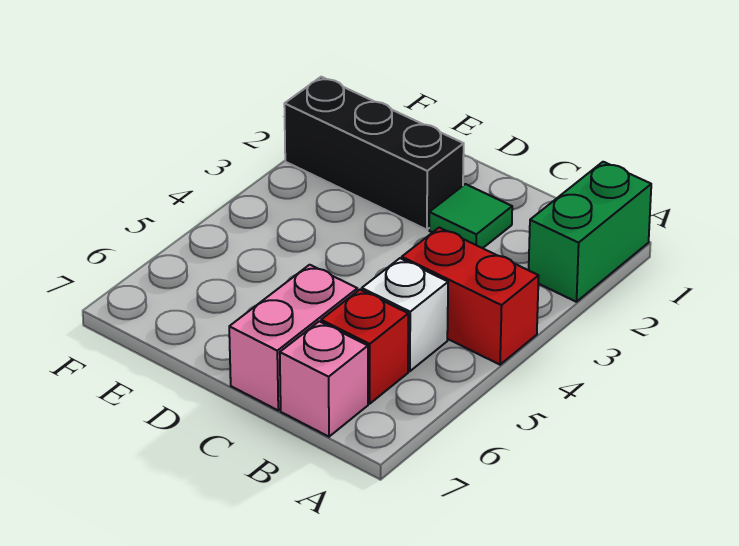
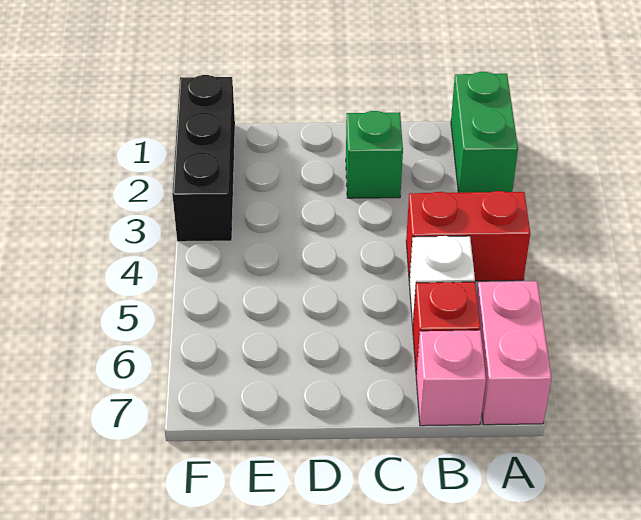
green tile C2 level 1 -> green brick C2 level 1
pink brick C6:C7 level 1 -> pink brick A6:A7 level 1
black brick D2:F2 level 1 -> black brick F1:F3 level 1

